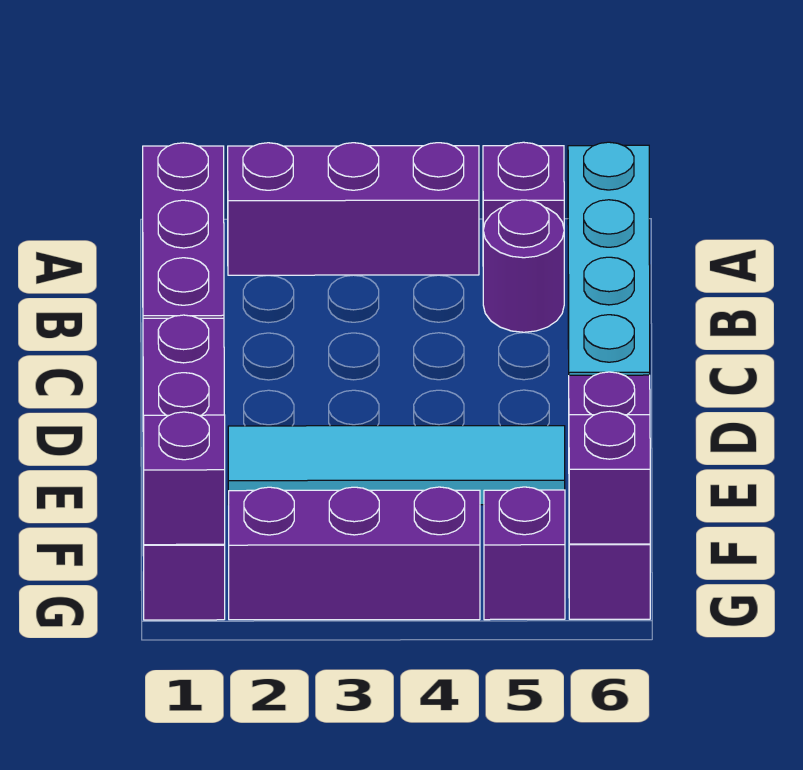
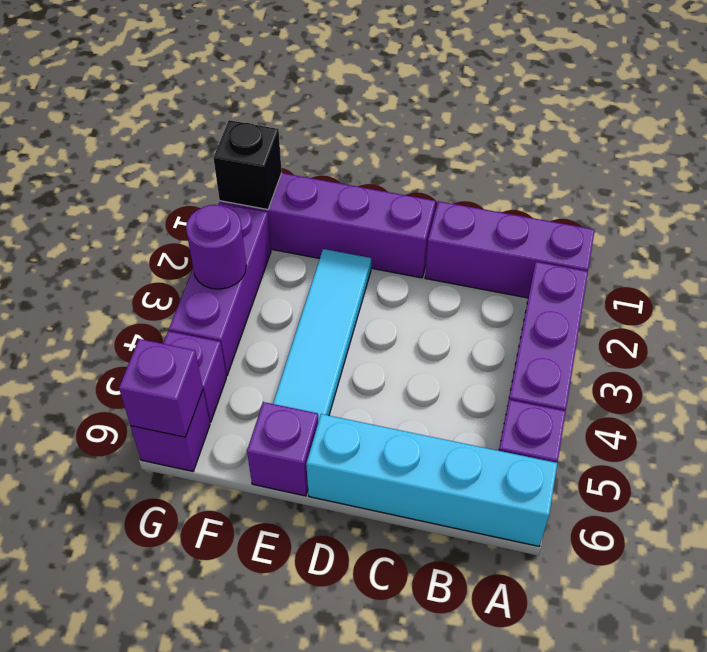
purple round brick B5 level 1 -> purple round brick G3 level 2
purple brick G1 level 2 -> black brick G1 level 2

